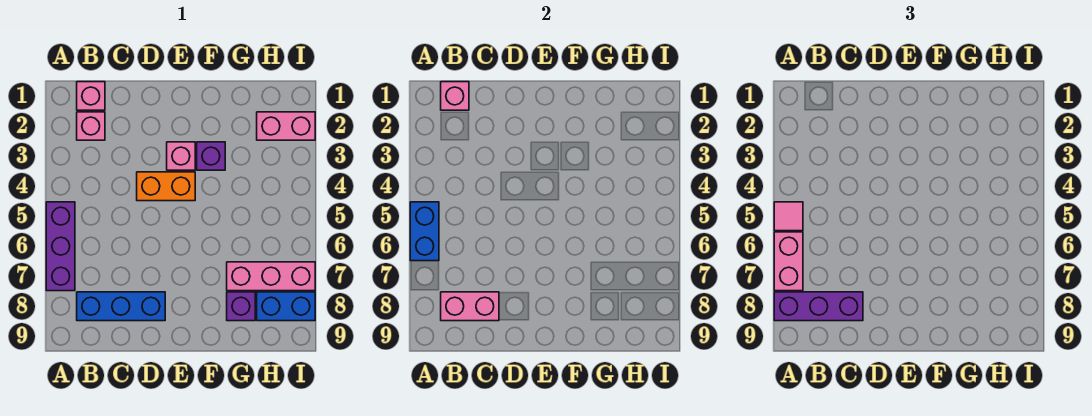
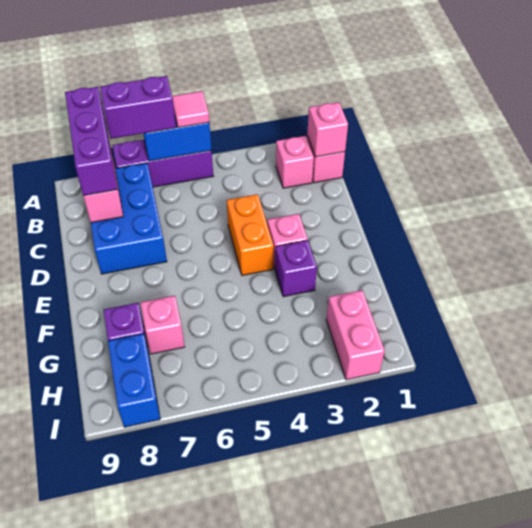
pink brick A6:A7 level 3 -> purple brick A6:A7 level 3
blue brick B8:D8 level 1 -> blue brick B7:D8 level 1
pink brick G7:I7 level 1 -> pink brick G7 level 1

